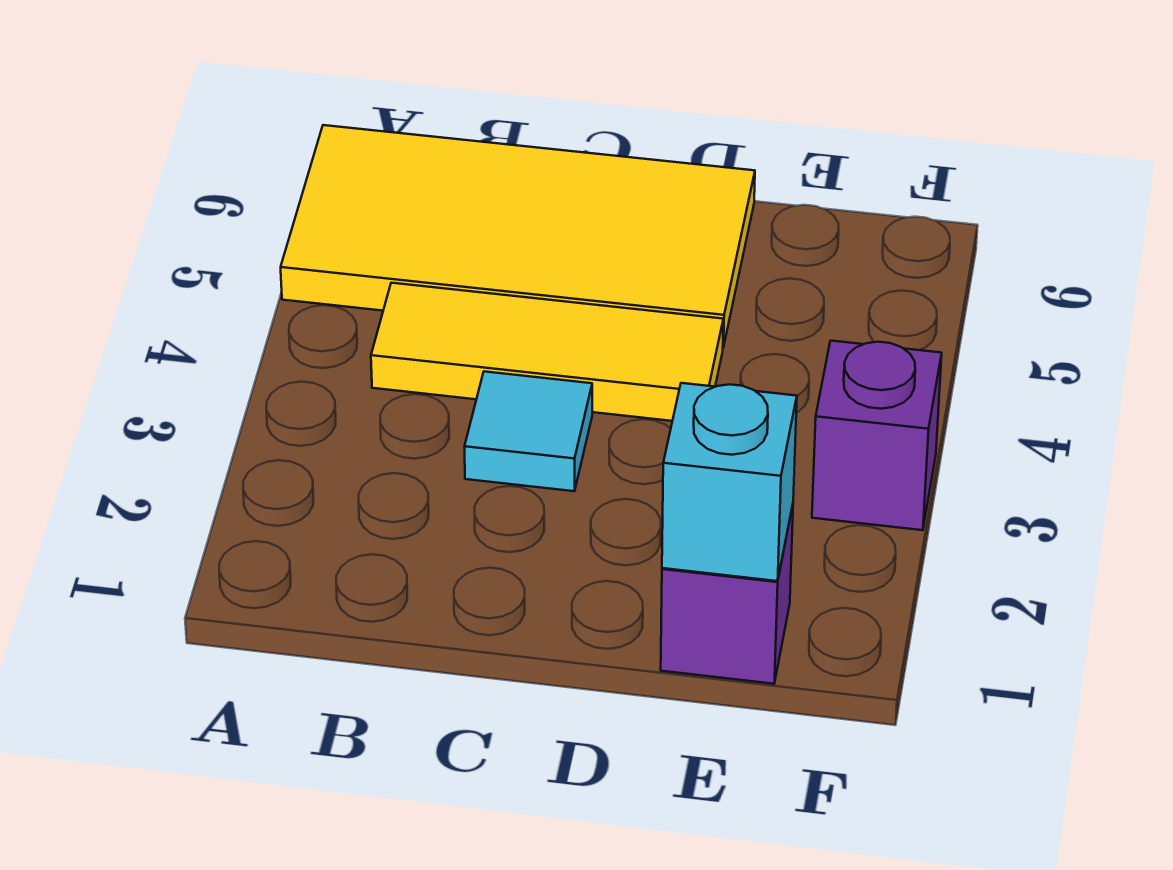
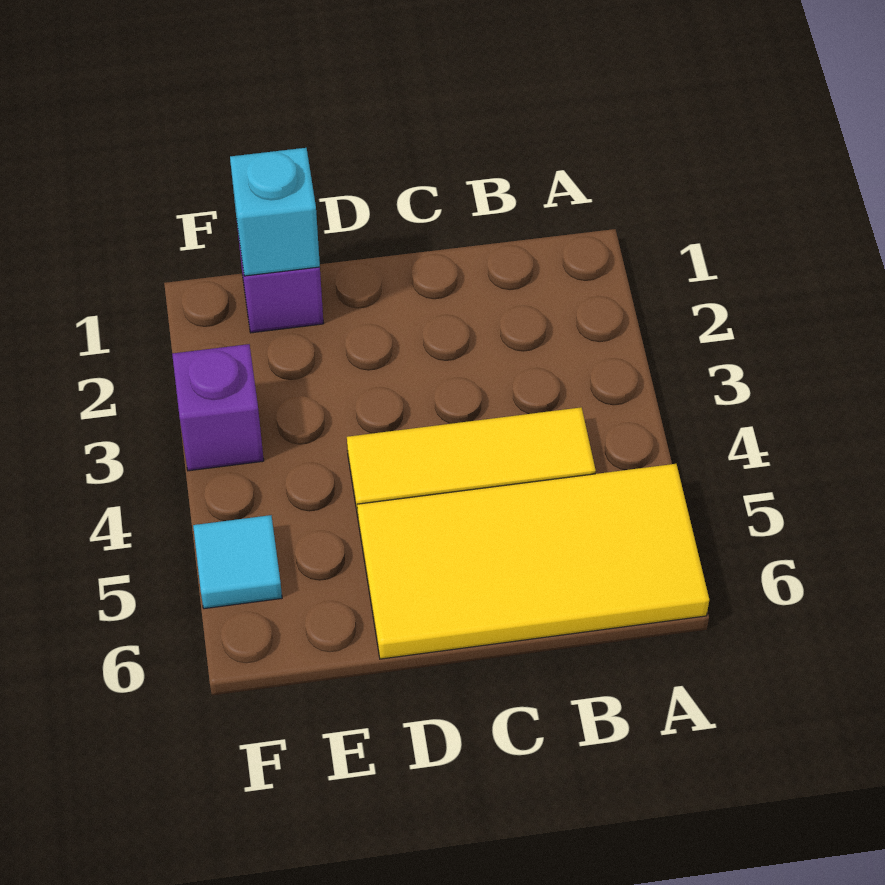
cyan tile C3 level 1 -> cyan tile F5 level 1

